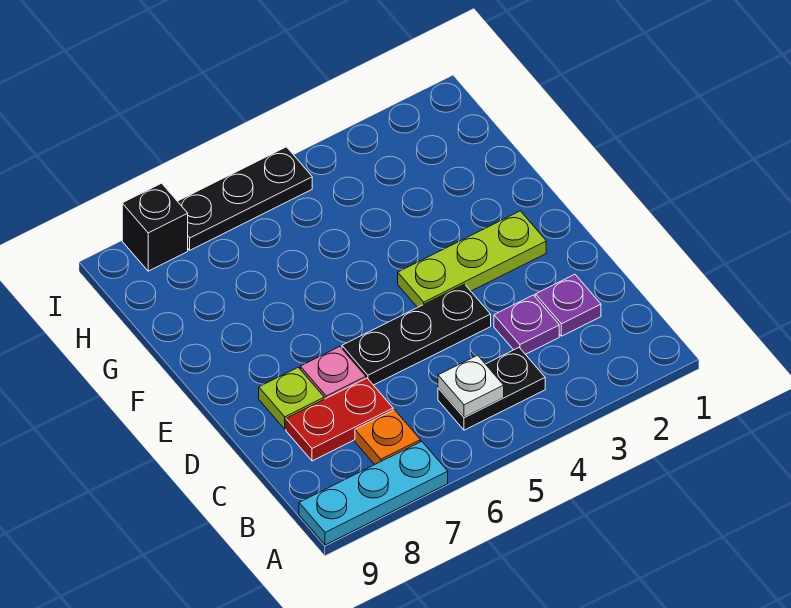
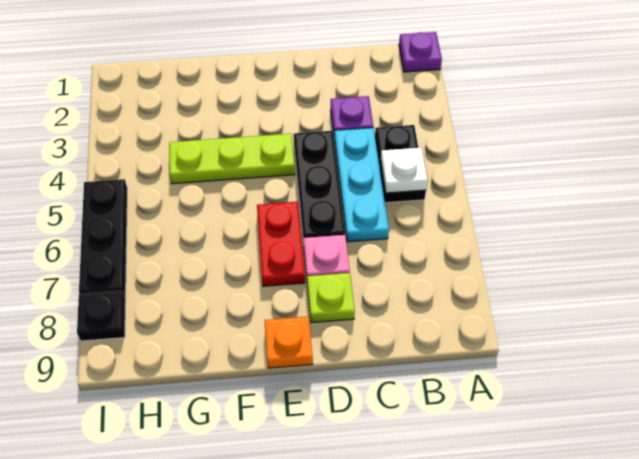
cyan plate A7:A9 level 1 -> cyan plate C4:C6 level 1
orange plate B7 level 1 -> orange plate E9 level 1
purple plate C2 level 1 -> purple plate A1 level 1
red plate C7:C8 level 1 -> red plate E6:E7 level 1
lime plate E2:E4 level 1 -> lime plate E4:G4 level 1
black brick I8 level 1 -> black plate I8 level 1

